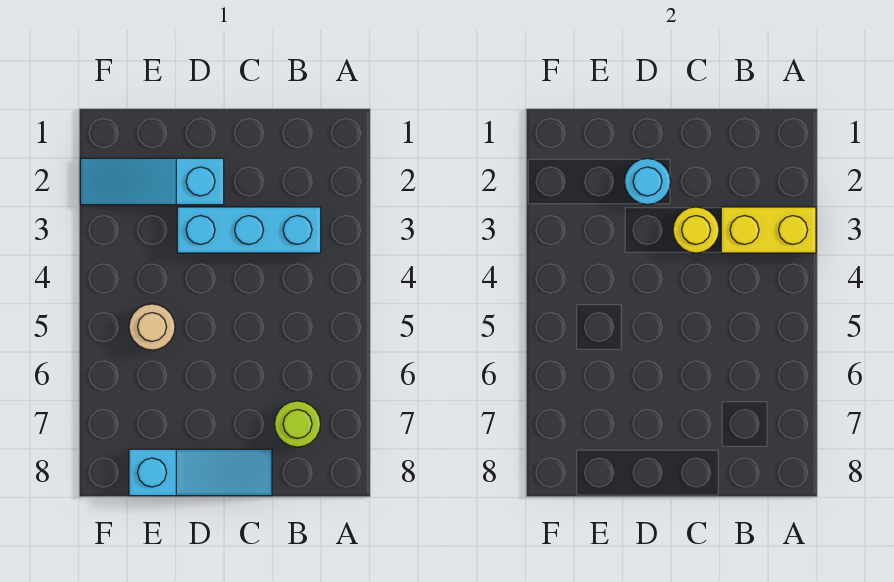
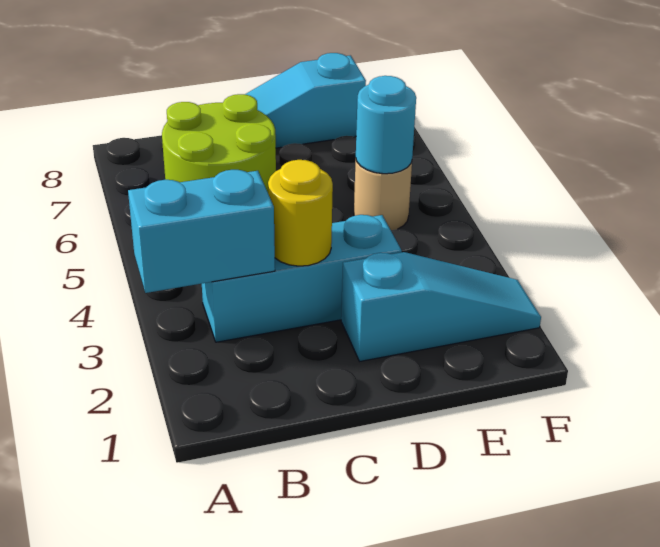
yellow brick A3:B3 level 2 -> cyan brick A3:B3 level 2
lime round brick B7 level 1 -> lime round brick B6:C7 level 1
cyan round brick D2 level 2 -> cyan round brick E5 level 2

